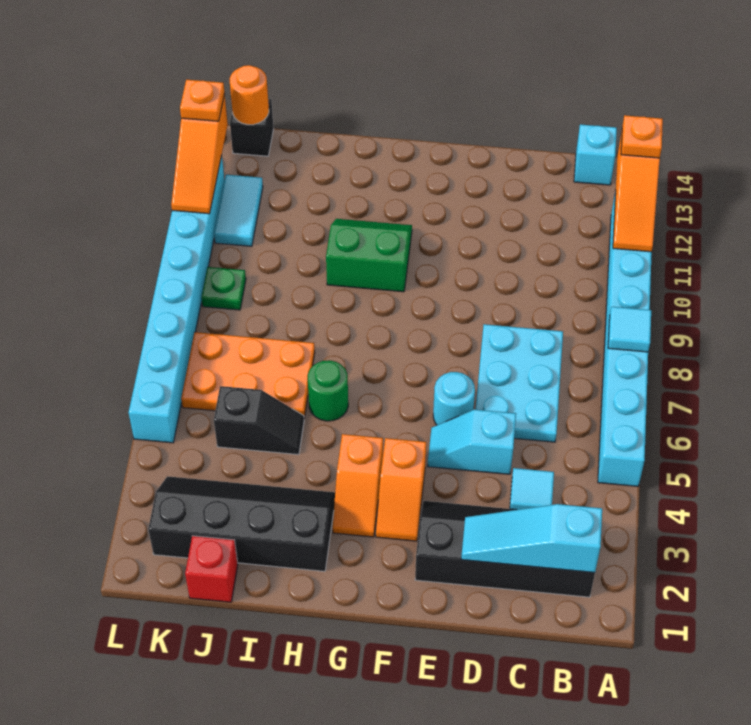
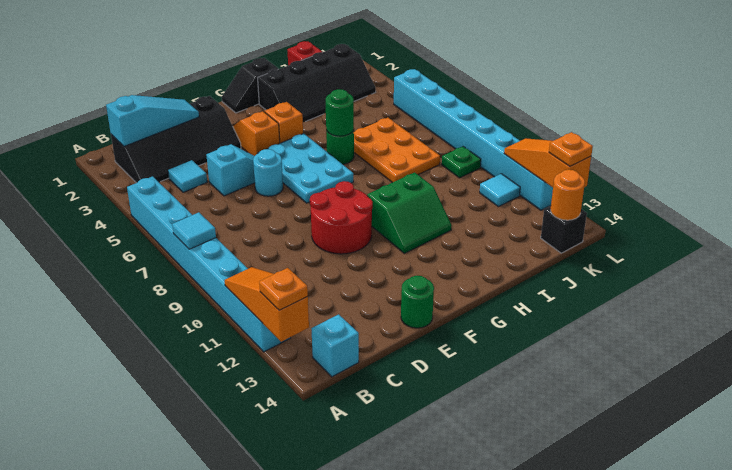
cyan plate C6:D8 level 1 -> cyan plate F5:G7 level 1
none -> red round brick E9:F10 level 1
none -> green round brick E14 level 1
none -> green round brick H6 level 2
black slope I5:J5 level 1 top J -> black slope G1:H1 level 1 top H
orange plate I6:K7 level 1 -> orange plate I6:J8 level 1
cyan tile K11:K12 level 1 -> cyan tile K11 level 1

